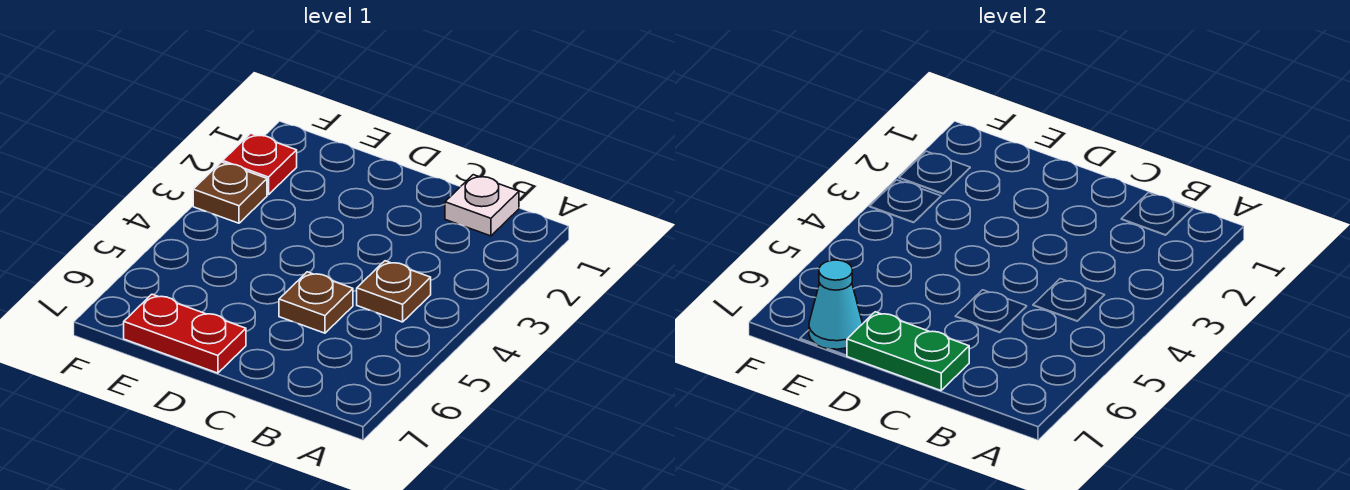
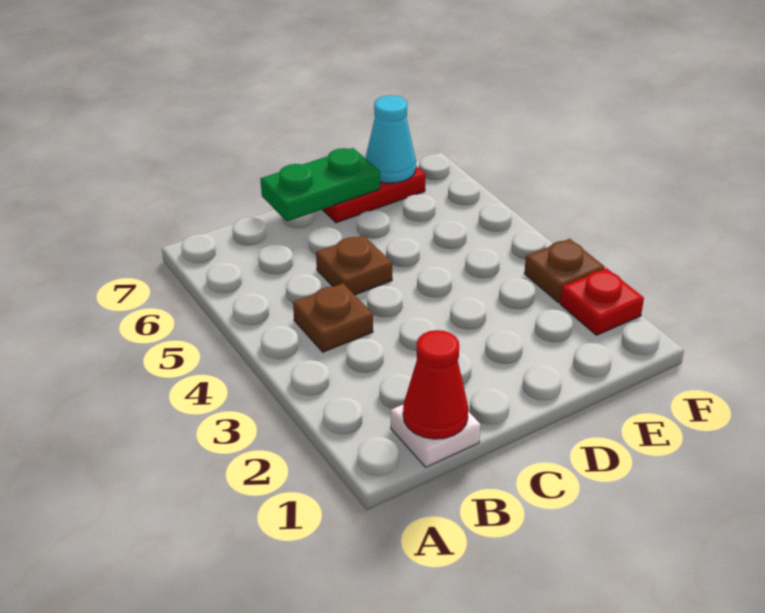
none -> red cone B1 level 2

